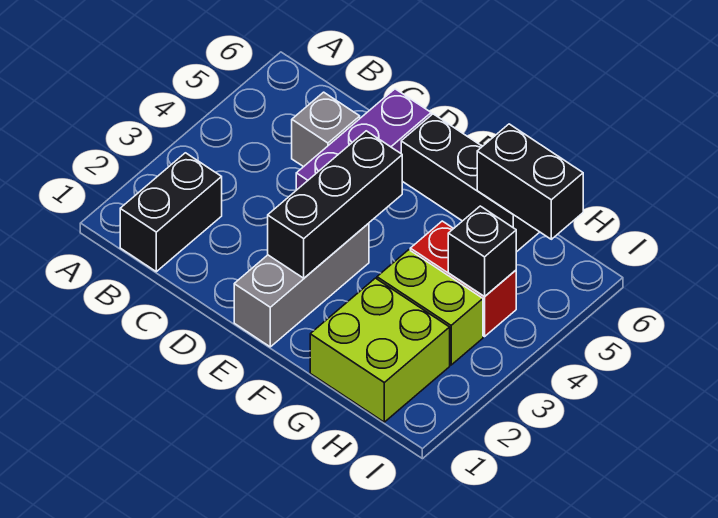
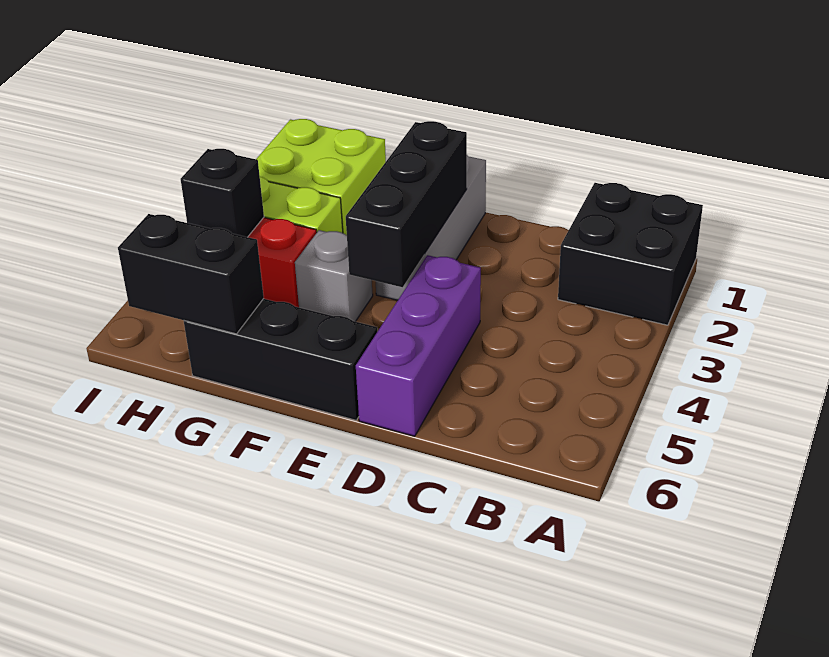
black brick B1:B2 level 1 -> black brick A1:B2 level 1
grey brick C5 level 1 -> grey brick F4 level 1

